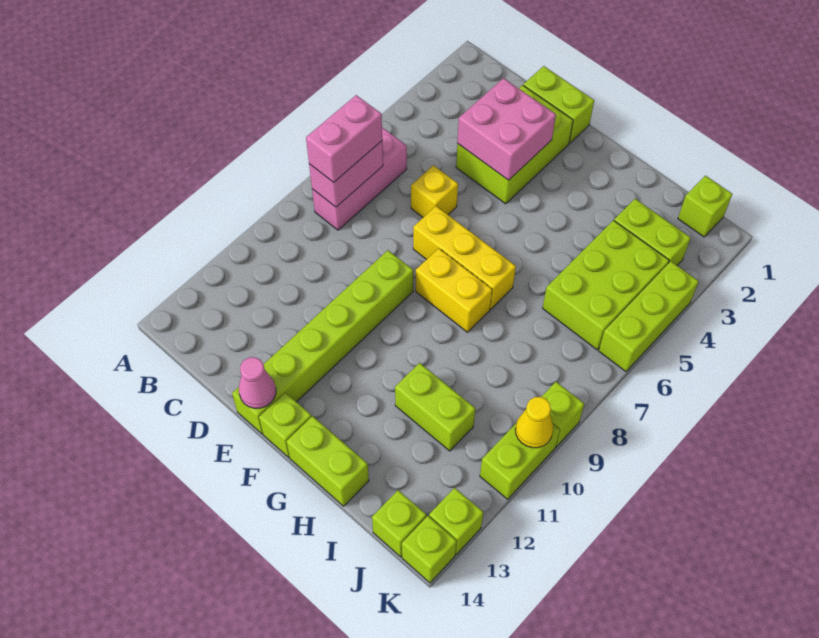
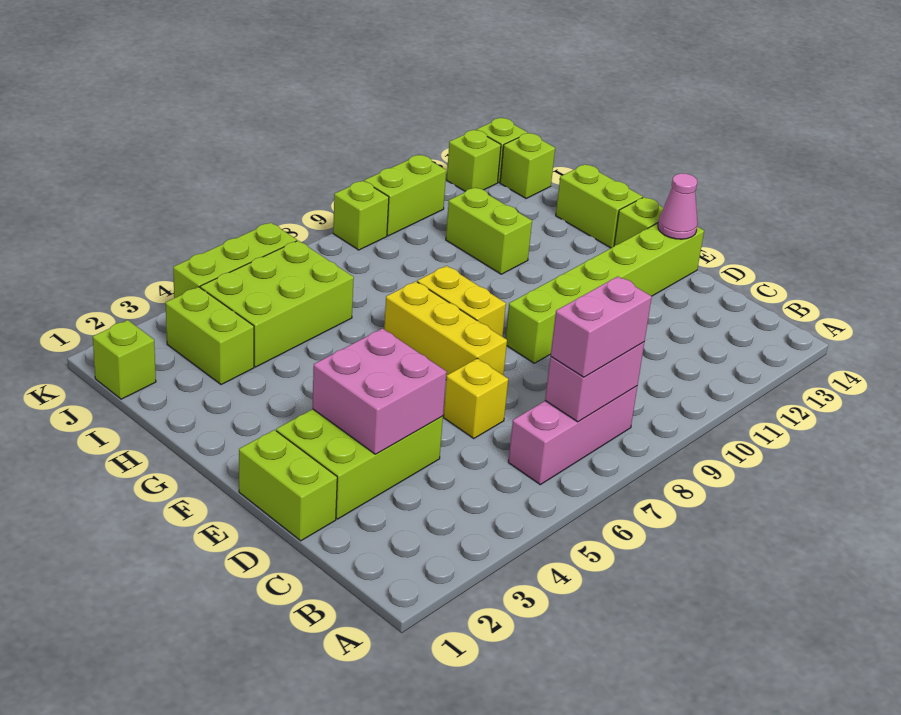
yellow cone K10 level 2 -> none

